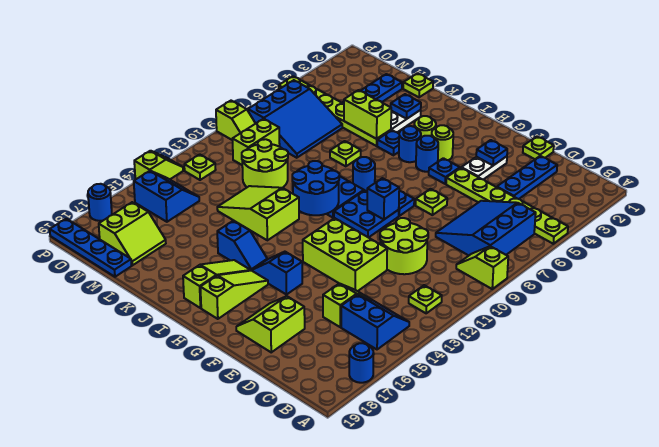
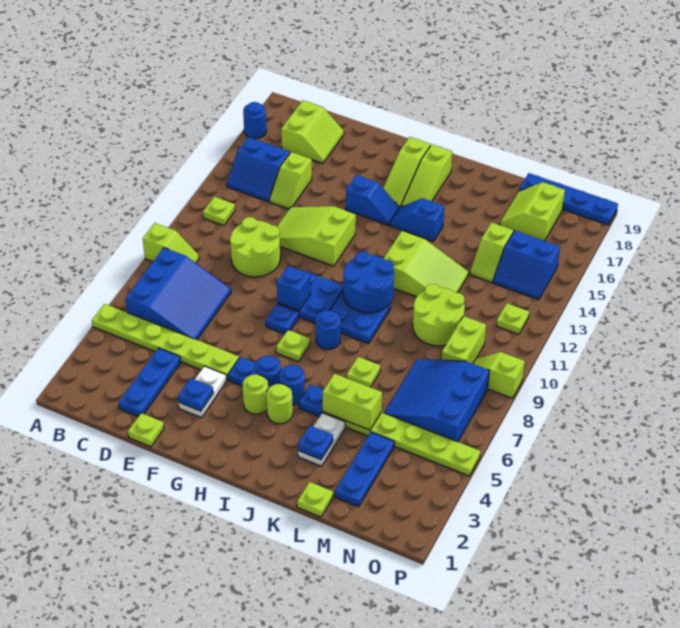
lime brick E12:G13 level 1 -> lime slope E12:G13 level 1 top G
lime slope E17:F18 level 1 top E -> lime slope C17:D18 level 1 top C
lime plate F7 level 1 -> lime plate H7 level 1
lime slope P13:P14 level 1 top 14 -> lime slope M14:M15 level 1 top 15
blue round brick P17 level 1 -> none

